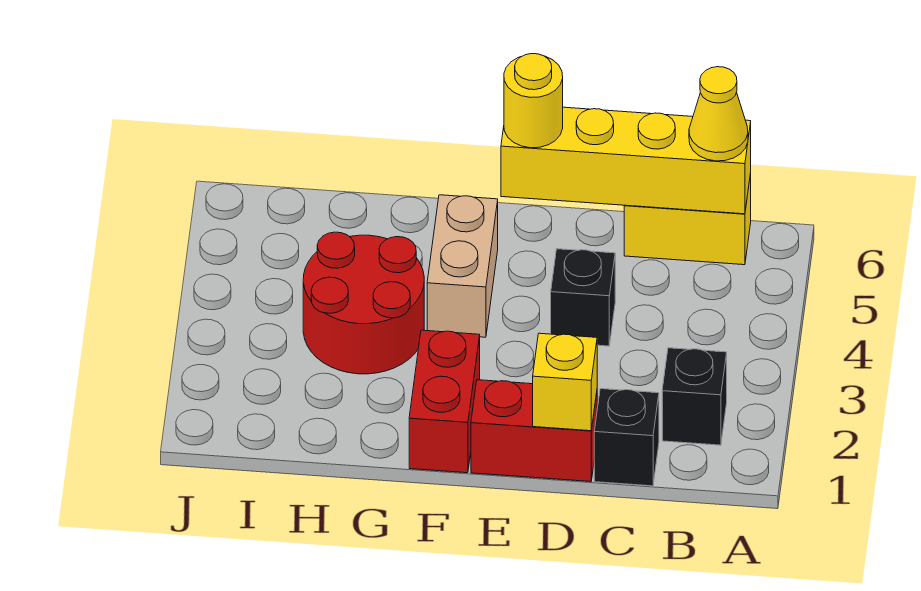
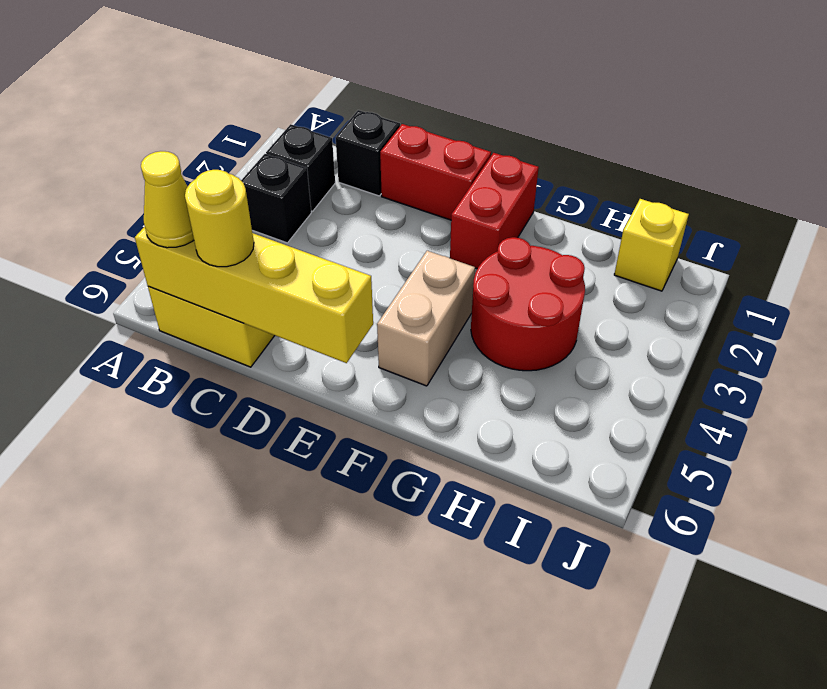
yellow brick D1 level 2 -> yellow brick I1 level 1
black brick D4 level 1 -> black brick B3 level 1
yellow round brick E6 level 3 -> yellow round brick C6 level 3

